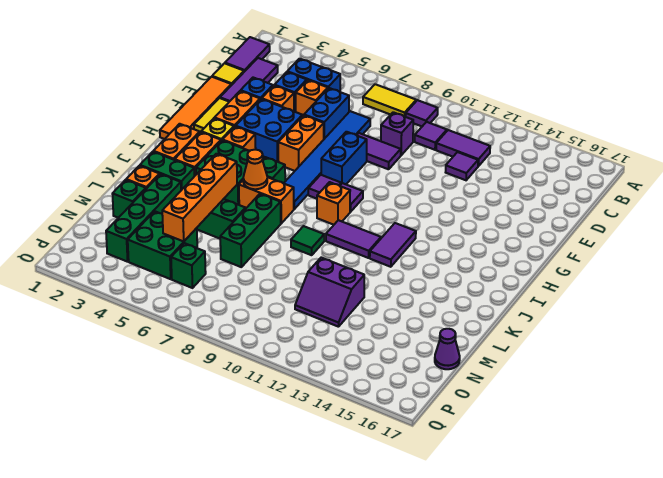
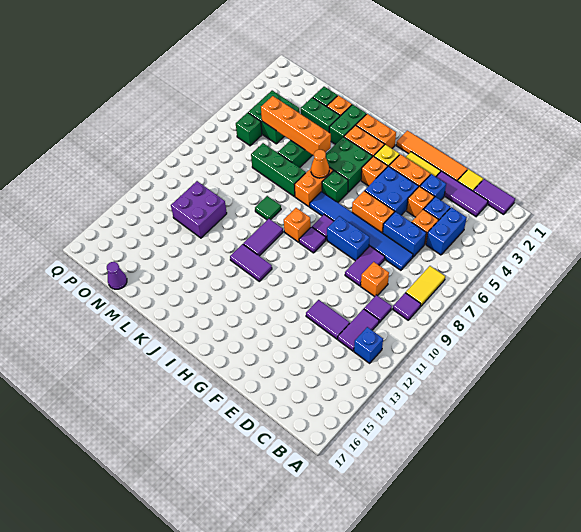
none -> blue brick B12 level 1
purple brick D9 level 1 -> orange brick D9 level 1
purple tile D12 level 1 -> purple tile D12:E12 level 1
green brick L3:O3 level 1 -> green brick L3:M3 level 1
purple slope M11:N12 level 1 top M -> purple brick M11:N12 level 1

